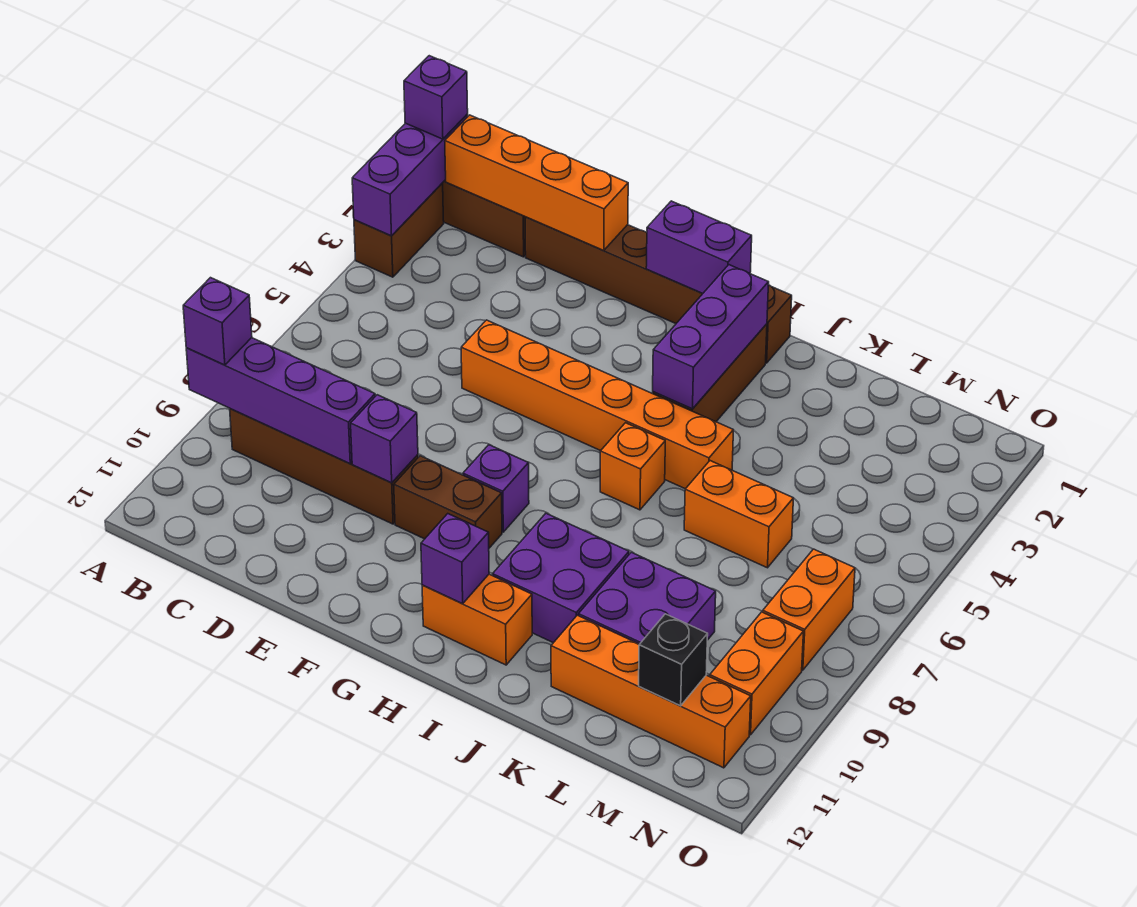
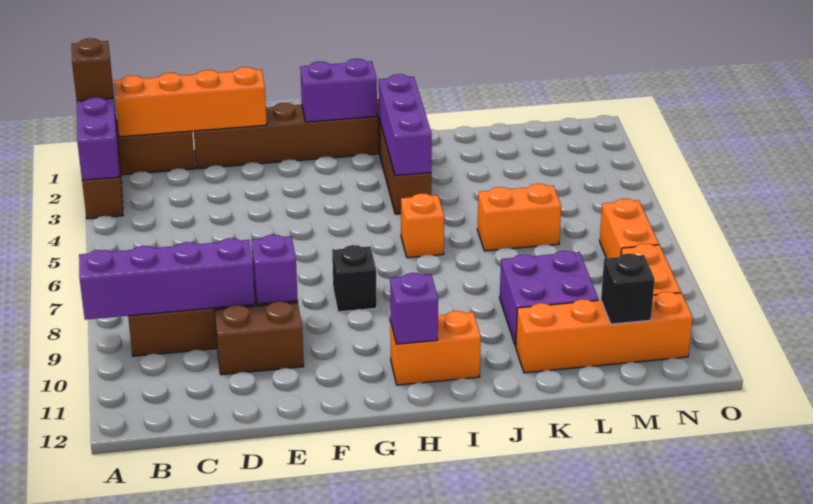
purple brick A1 level 3 -> brown brick A1 level 3
purple brick A9 level 3 -> none
orange brick E5:J5 level 1 -> none
brown brick F9:G9 level 1 -> brown brick D10:E10 level 1
purple brick G8 level 1 -> black brick G8 level 1
purple brick I9:J10 level 1 -> none

